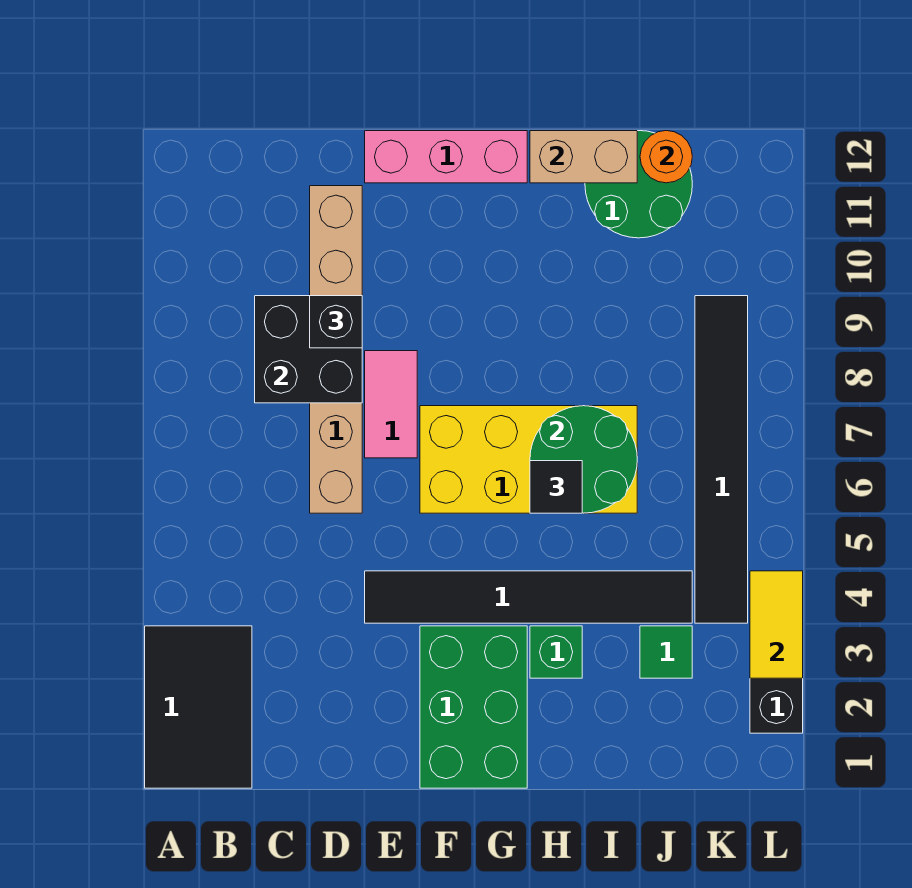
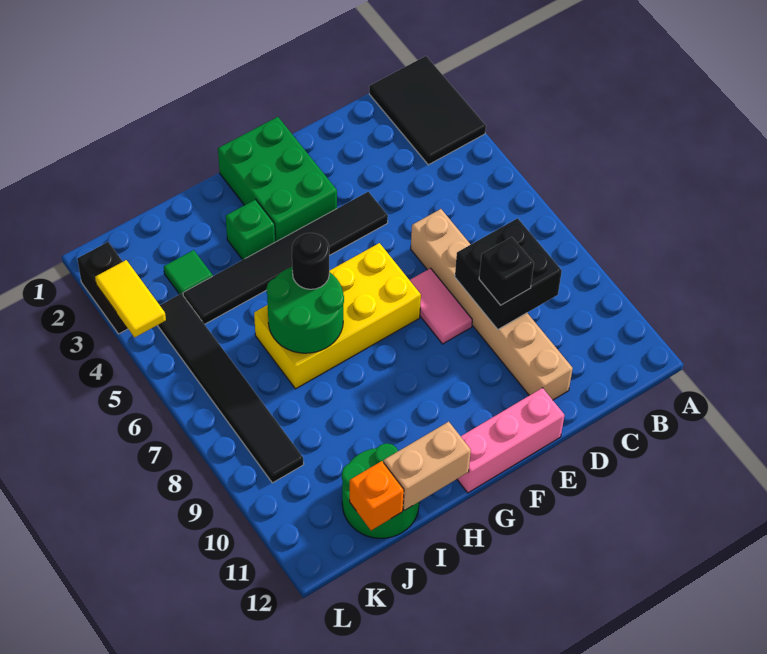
black tile H6 level 3 -> black round brick H6 level 3
orange round brick J12 level 2 -> orange brick J12 level 2

